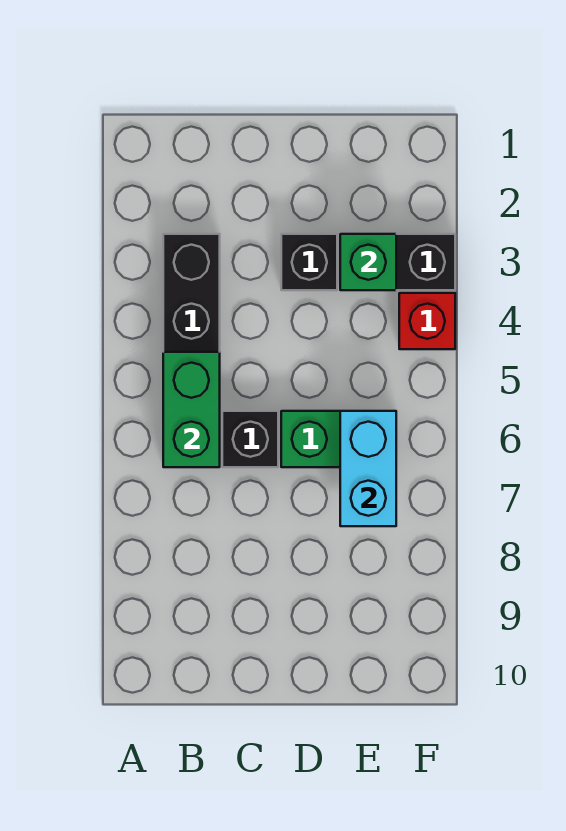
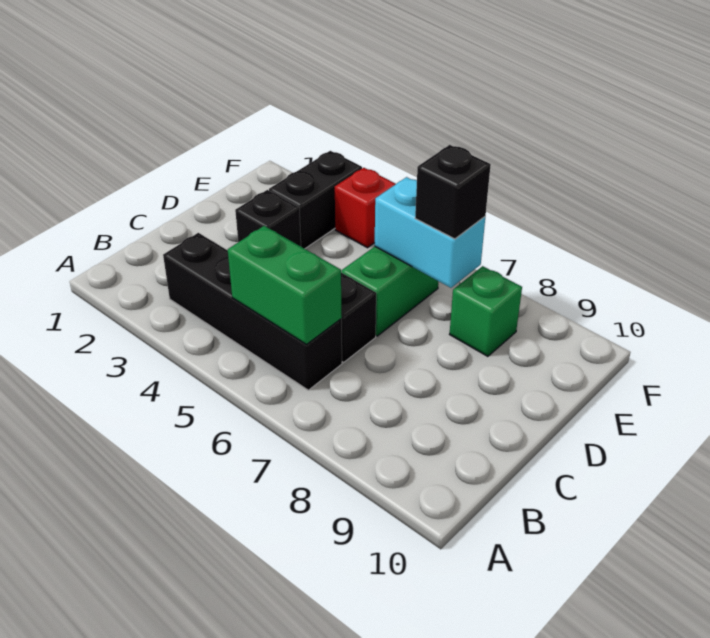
green brick E3 level 2 -> green brick E8 level 1
none -> black brick E7 level 3

